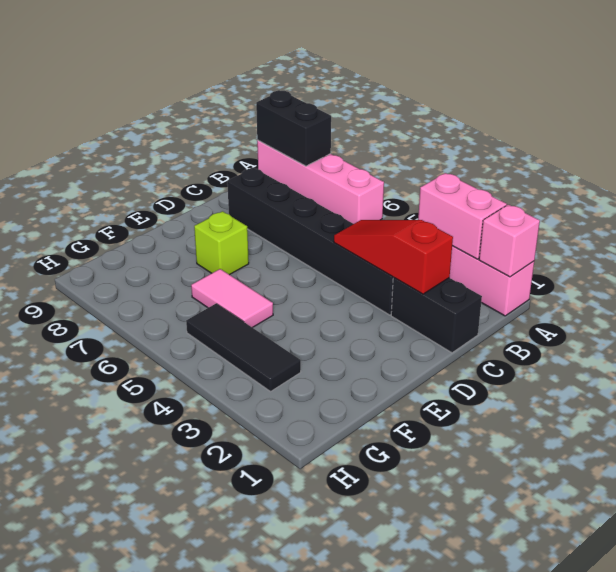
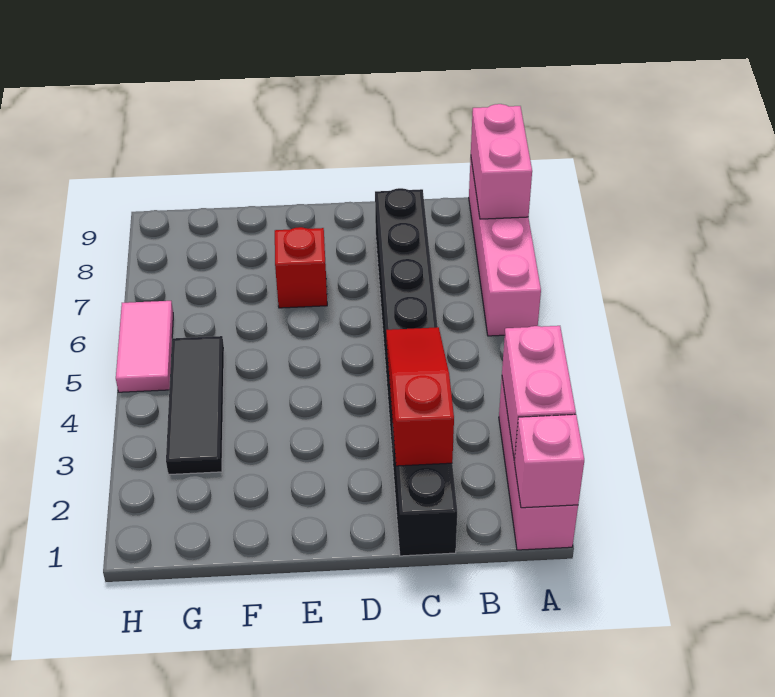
black brick A8:A9 level 2 -> pink brick A8:A9 level 2
lime brick E7 level 1 -> red brick E7 level 1
pink tile F5:F6 level 1 -> pink tile H5:H6 level 1

